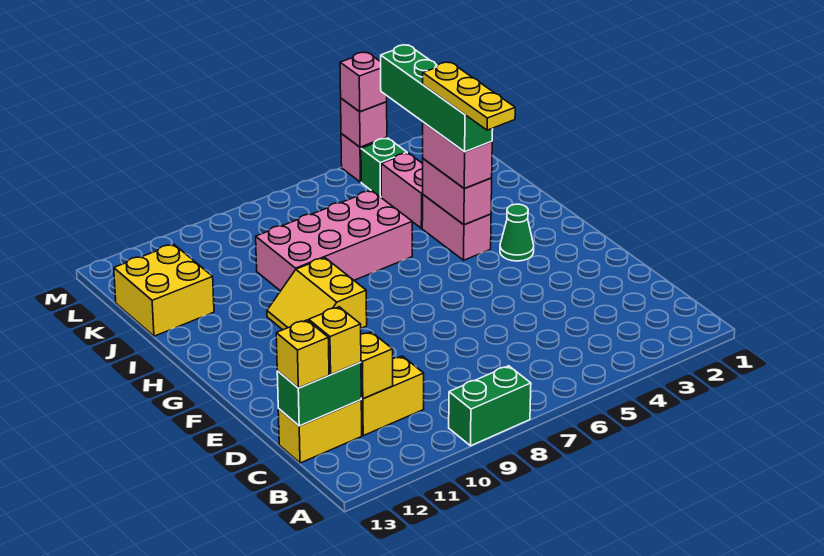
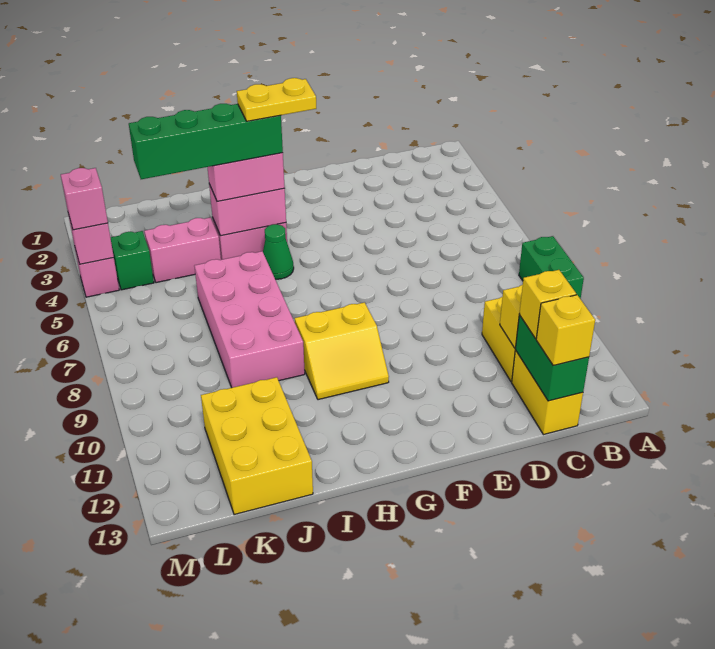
green cone G3 level 1 -> green cone H5 level 1
yellow plate G4:I4 level 5 -> yellow plate G4:H4 level 5
yellow brick J12:K13 level 1 -> yellow brick J11:K13 level 1

